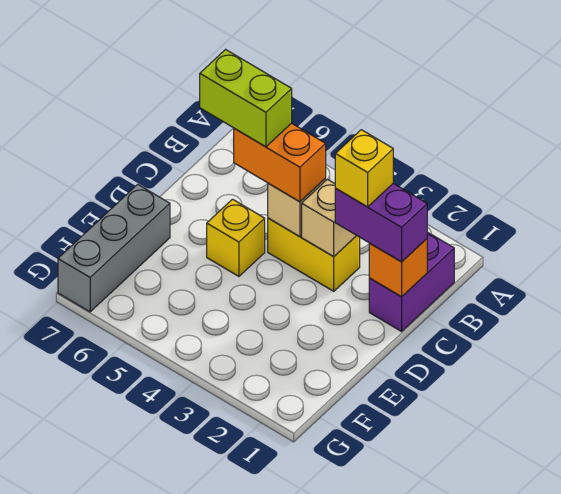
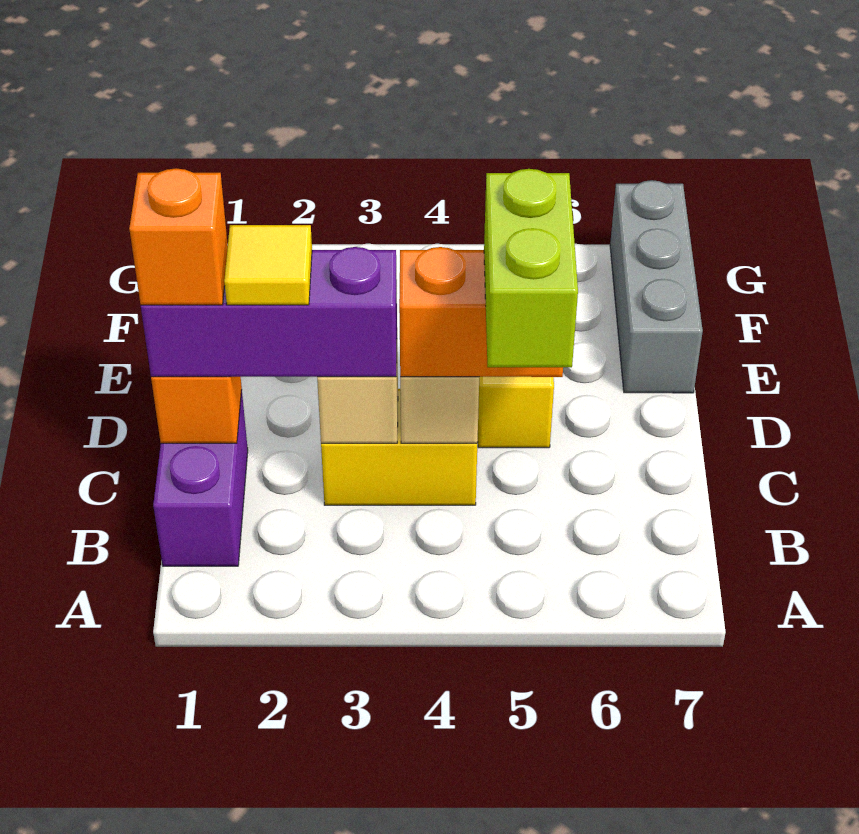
purple brick C1:C2 level 3 -> purple brick C1:C3 level 3
none -> orange brick C1 level 4
yellow brick C2 level 4 -> yellow tile C2 level 4
lime brick C5:C6 level 4 -> lime brick B5:C5 level 4

